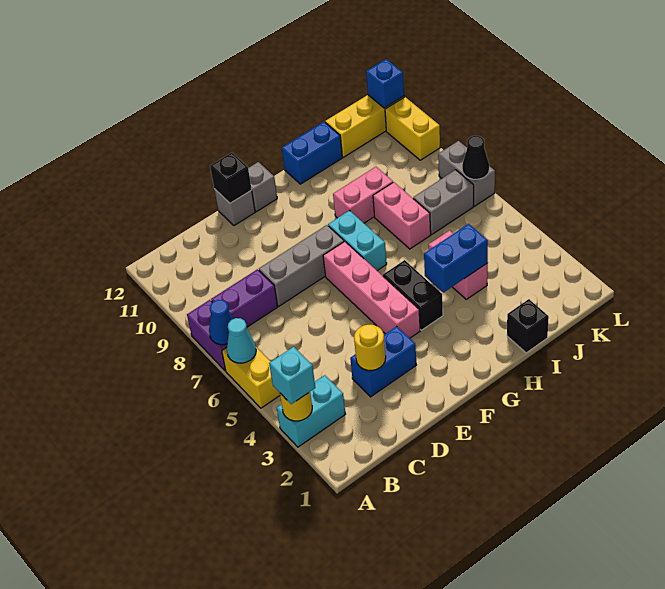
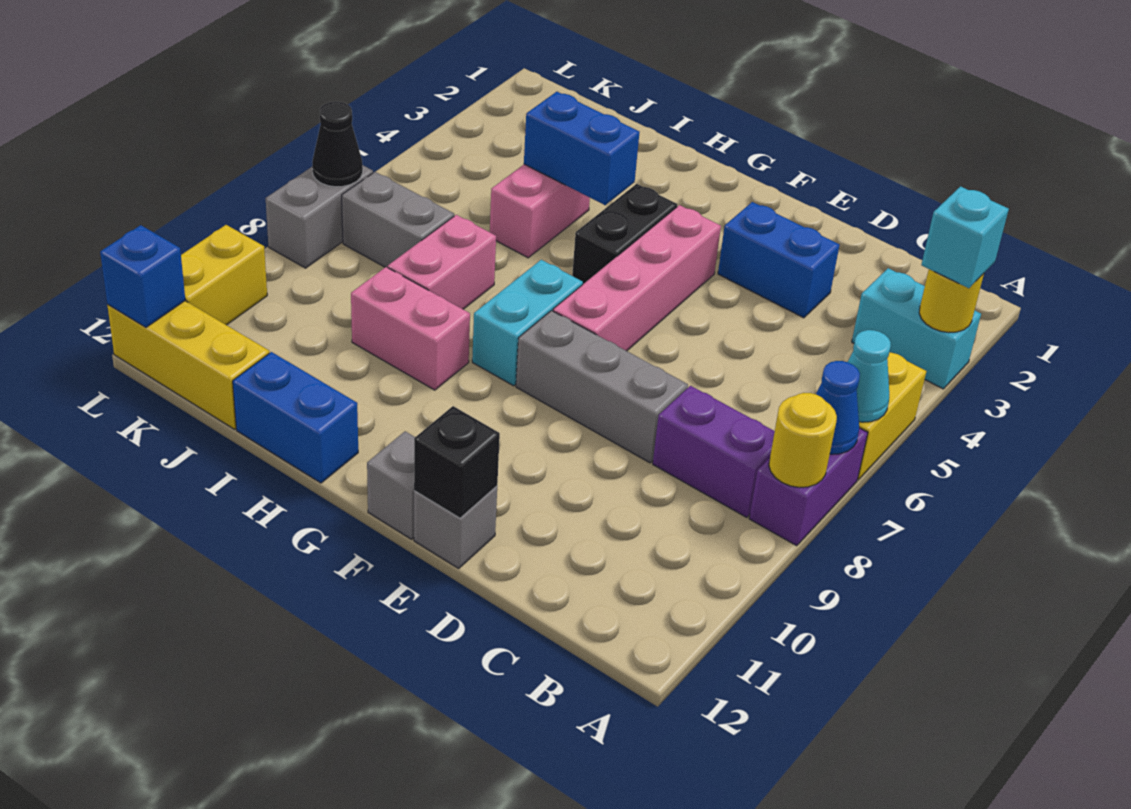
yellow round brick D3 level 2 -> yellow round brick A8 level 2
black brick I1 level 1 -> none

